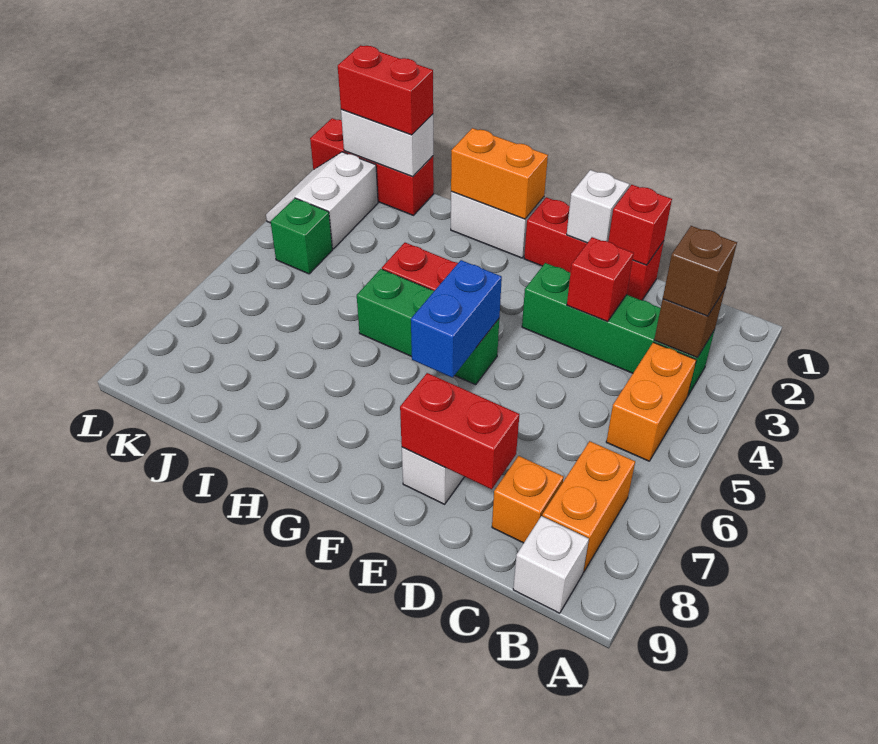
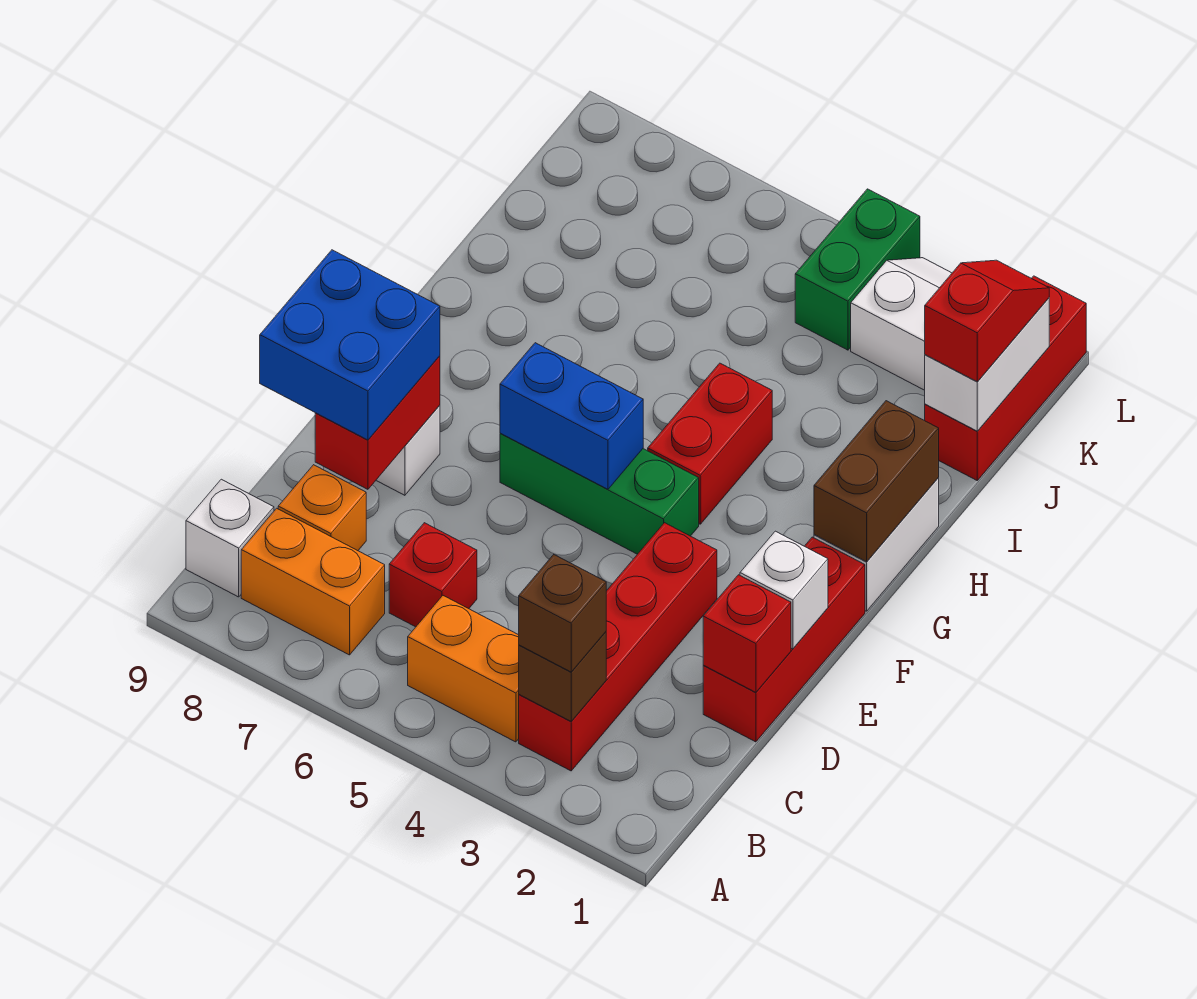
green brick B3:E3 level 1 -> red brick B3:E3 level 1
red brick D3 level 2 -> red brick C6 level 1
none -> blue brick D8:E9 level 3
green brick F5:H5 level 1 -> green brick F4:F6 level 1
orange brick G1:H1 level 2 -> brown brick G1:H1 level 2
red brick J1:K1 level 3 -> red slope J1:K1 level 3 top J
green brick K4 level 1 -> green brick K4:L4 level 1

